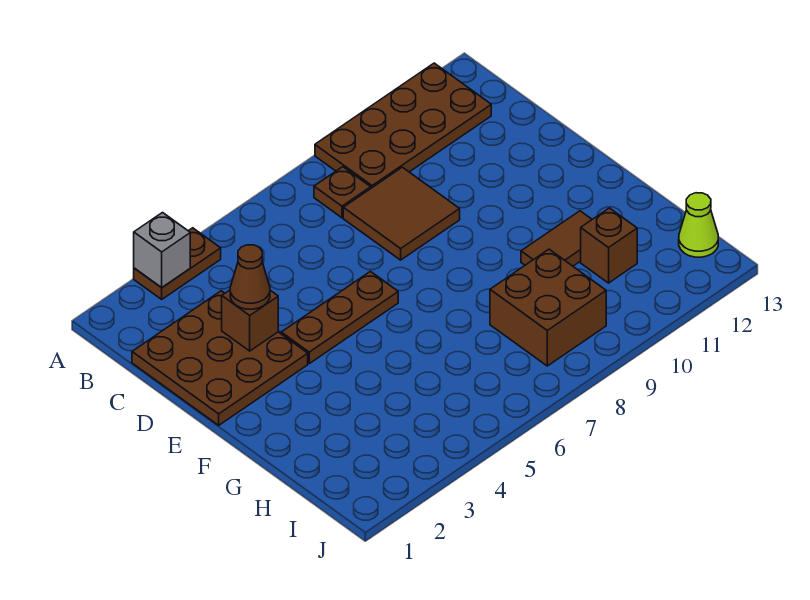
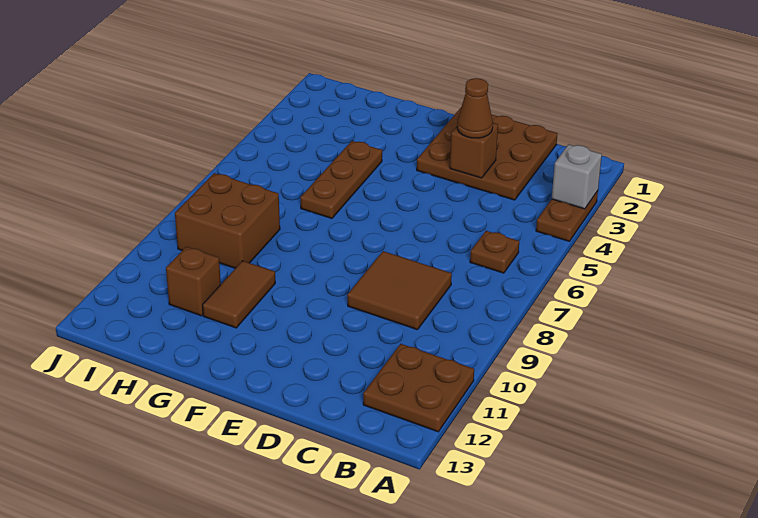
brown plate A9:B12 level 1 -> brown plate A11:B12 level 1
brown plate B8 level 1 -> brown plate B6 level 1
brown plate E4:E6 level 1 -> brown plate G4:G6 level 1
lime cone I13 level 1 -> none

